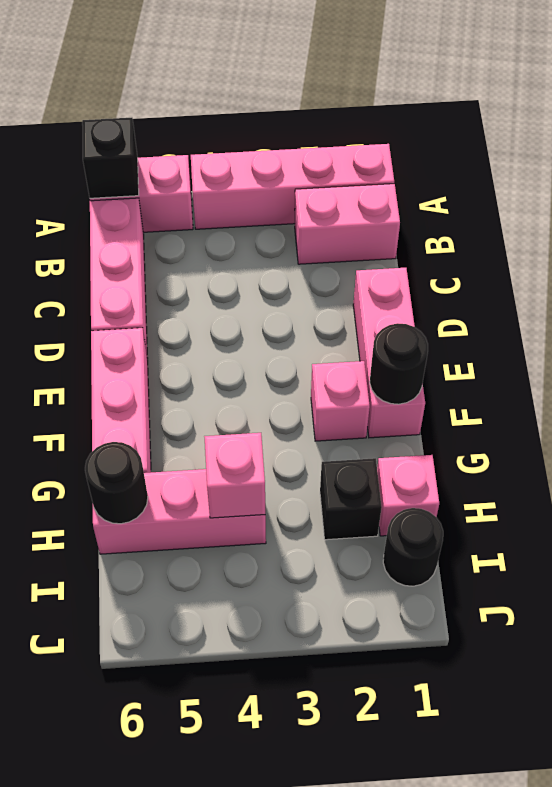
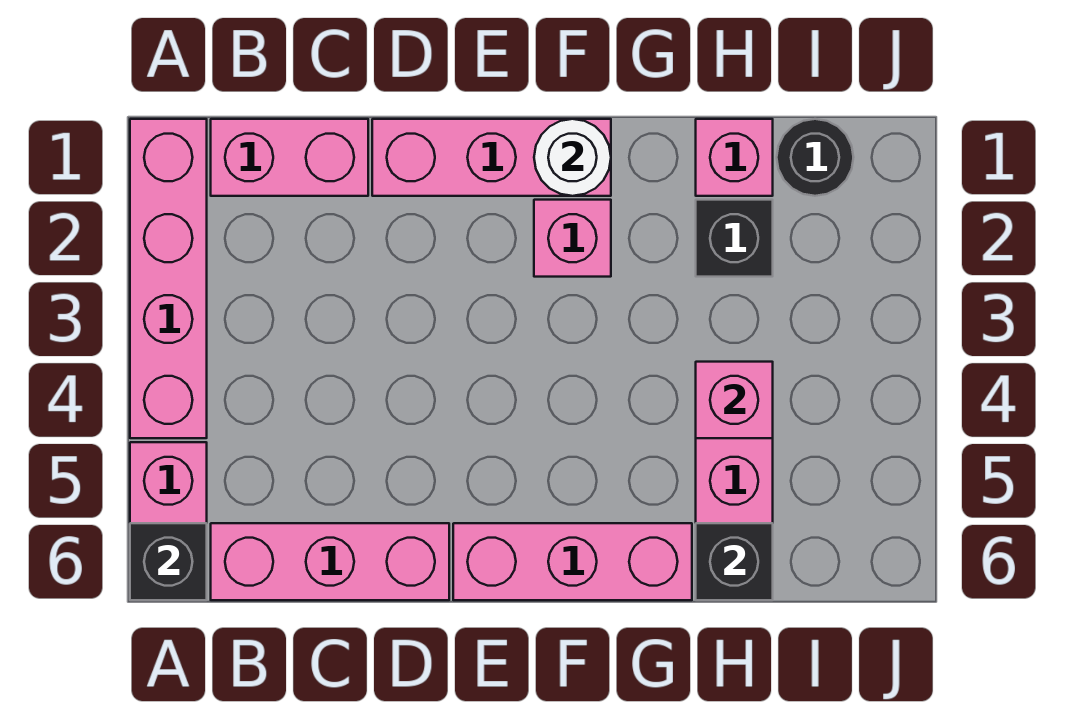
pink brick B1:B2 level 1 -> pink brick B1:C1 level 1
black round brick F1 level 2 -> white round brick F1 level 2
black round brick H6 level 2 -> black brick H6 level 2

